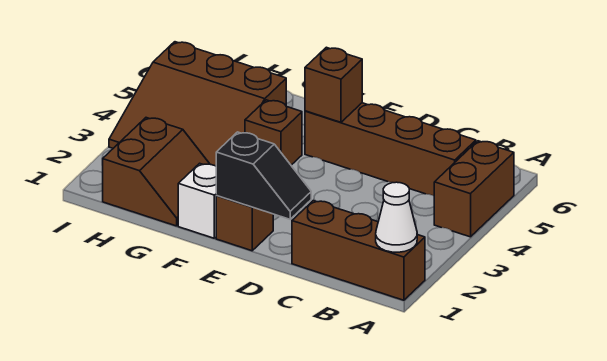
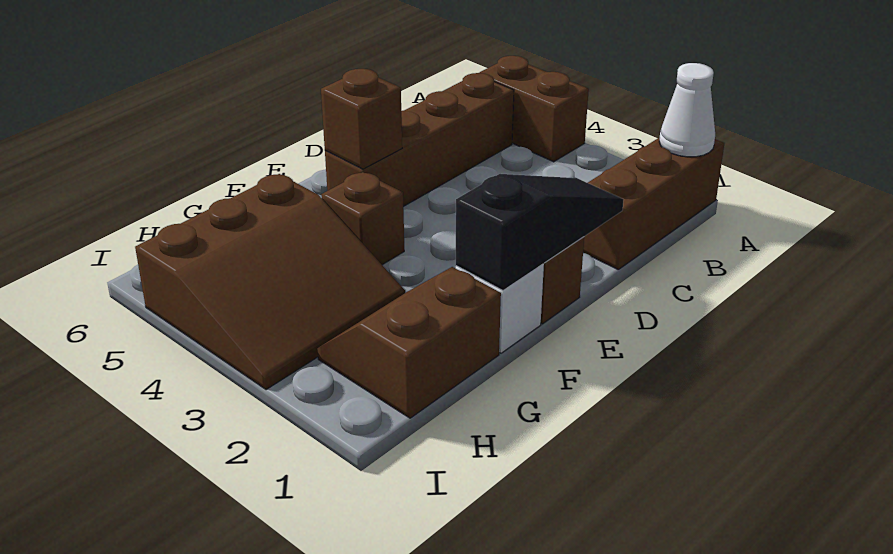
black slope D1:E1 level 2 top E -> black slope D1:F1 level 2 top F
brown slope G1:H2 level 1 top H -> brown slope G1:H2 level 1 top 1

